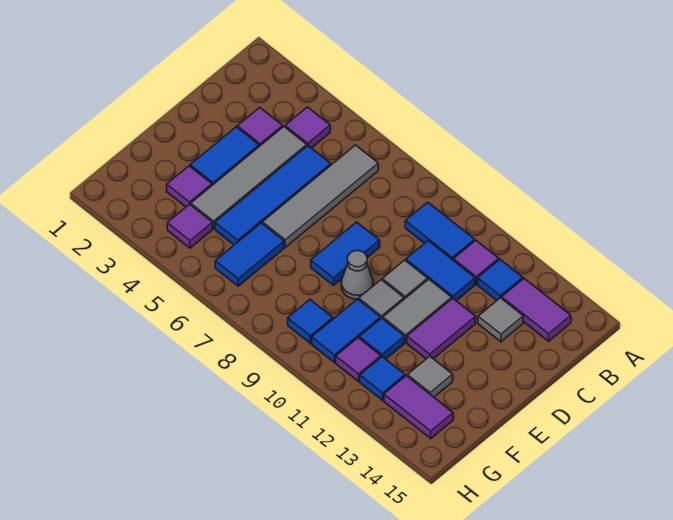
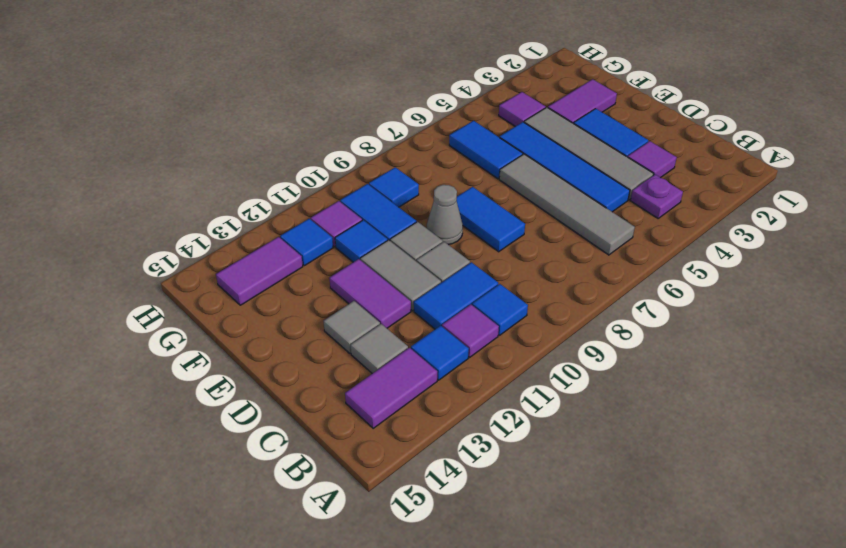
purple tile B4 level 1 -> purple plate B4 level 1
blue tile B9:B10 level 1 -> blue tile B10 level 1
purple tile F3 level 1 -> purple tile F2:F3 level 1
grey tile F13 level 1 -> grey tile D13 level 1

